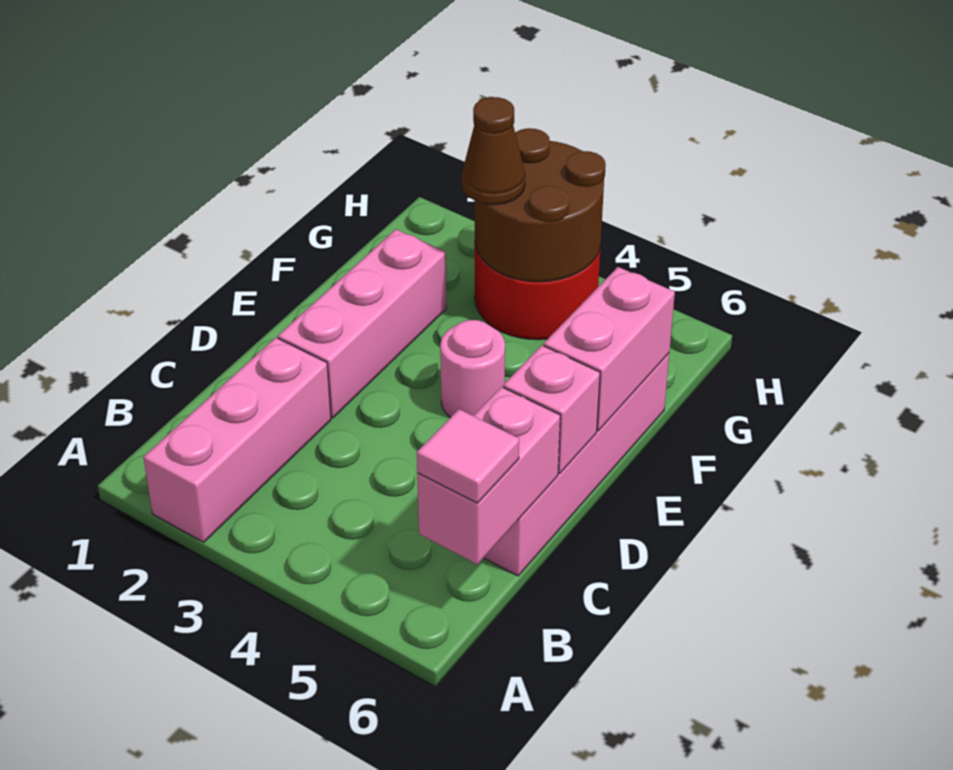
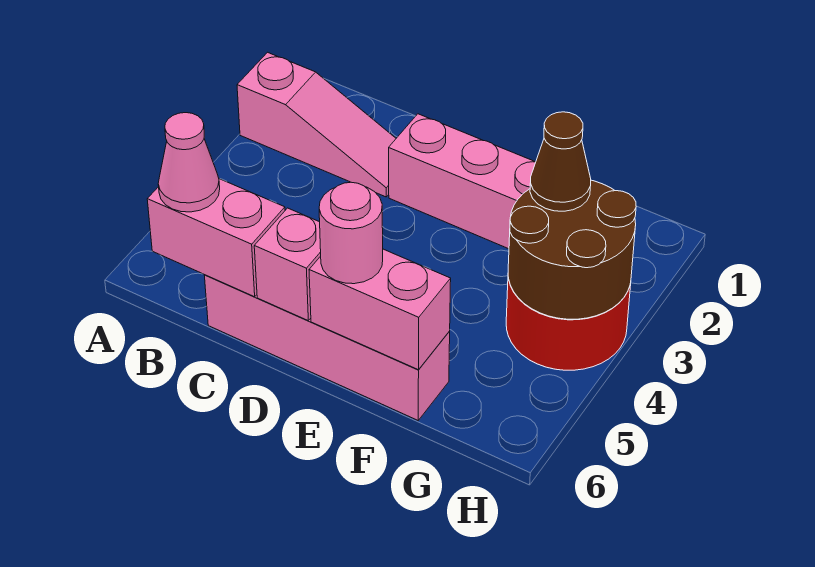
pink brick A2:C2 level 1 -> pink slope A2:C2 level 1 top A
pink tile B6 level 3 -> pink cone B6 level 3
pink round brick E4 level 1 -> pink round brick E6 level 3

